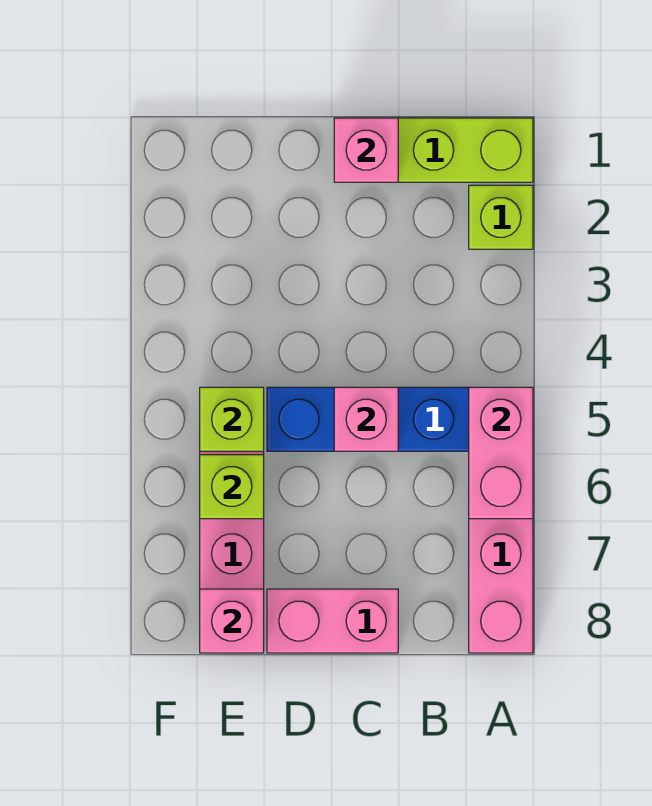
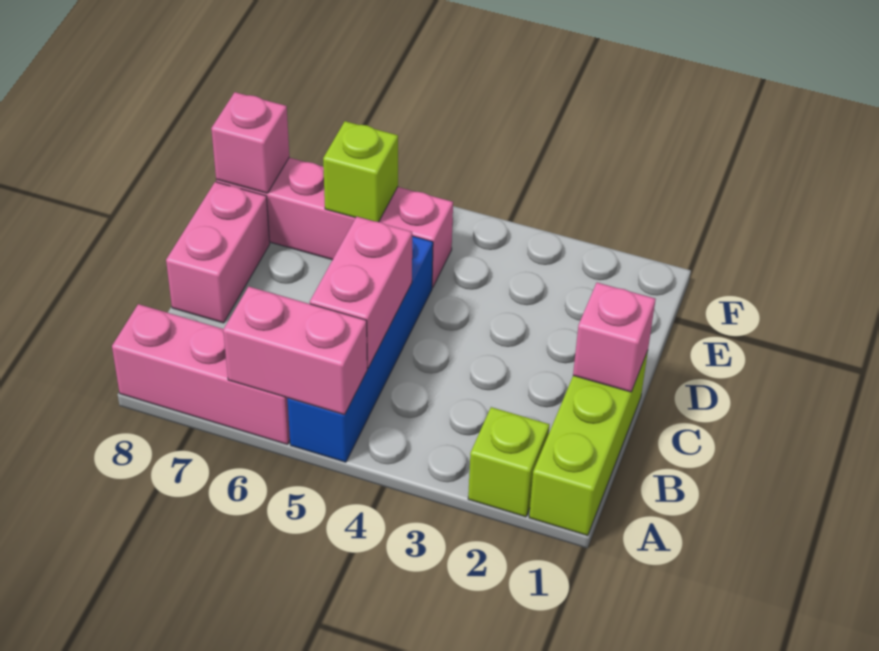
pink brick C5 level 2 -> pink brick B5:C5 level 2
lime brick E5 level 2 -> none

